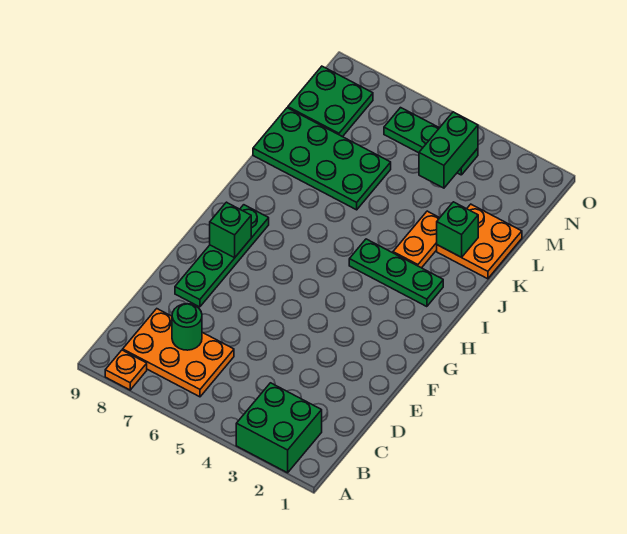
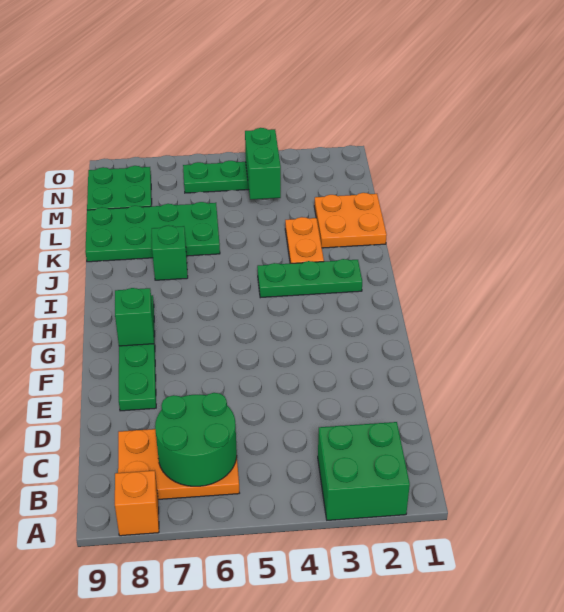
orange plate A8 level 1 -> orange brick A8 level 1
green round brick C7 level 2 -> green round brick B6:C7 level 2
green brick K2 level 2 -> green brick J7 level 1

